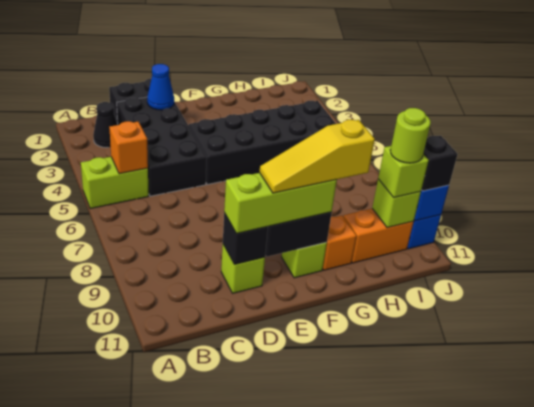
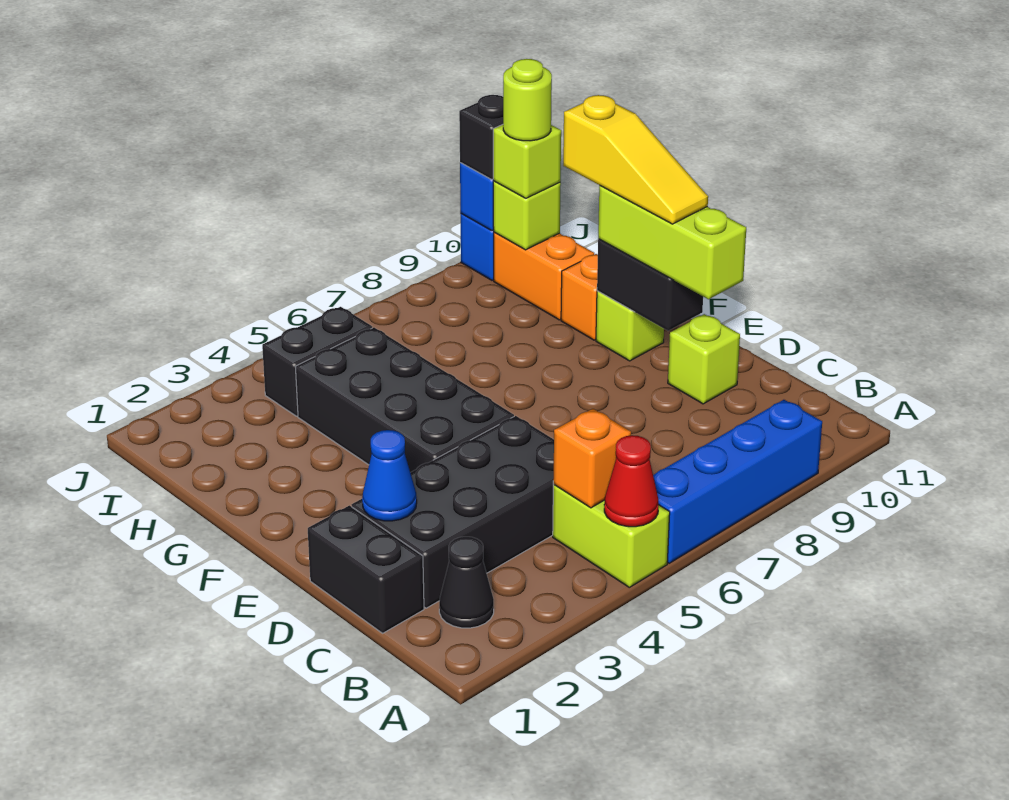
none -> red cone A5 level 2
none -> blue brick A6:A9 level 1
black brick D10 level 2 -> none

